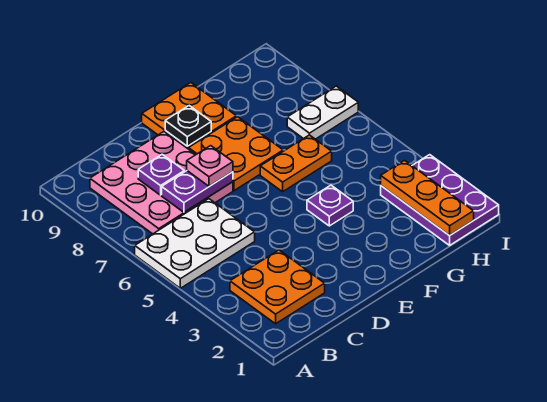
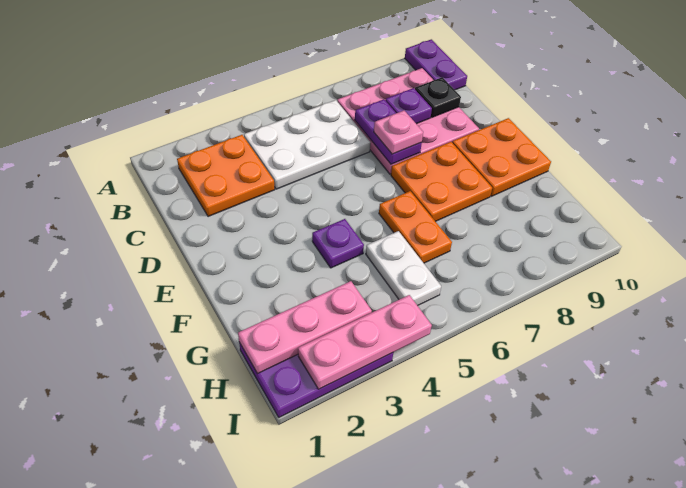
white plate A5:C6 level 1 -> white plate B4:C6 level 1
none -> purple plate A10:B10 level 1
black plate E9 level 2 -> black plate C9 level 2
orange plate H1:H3 level 2 -> pink plate H1:H3 level 2
white plate H7:I7 level 1 -> white plate G5:H5 level 1
none -> pink plate I2:I4 level 2

